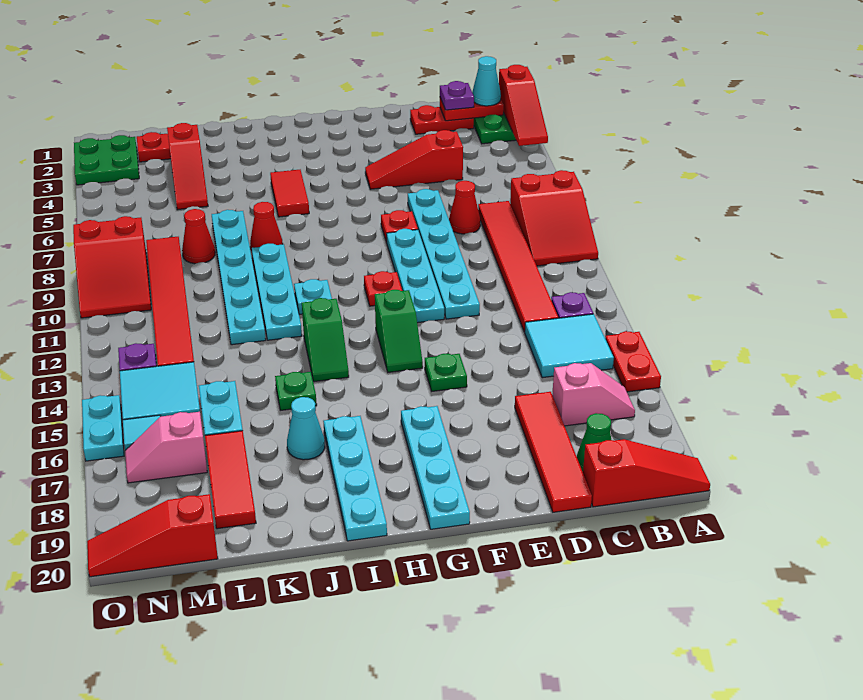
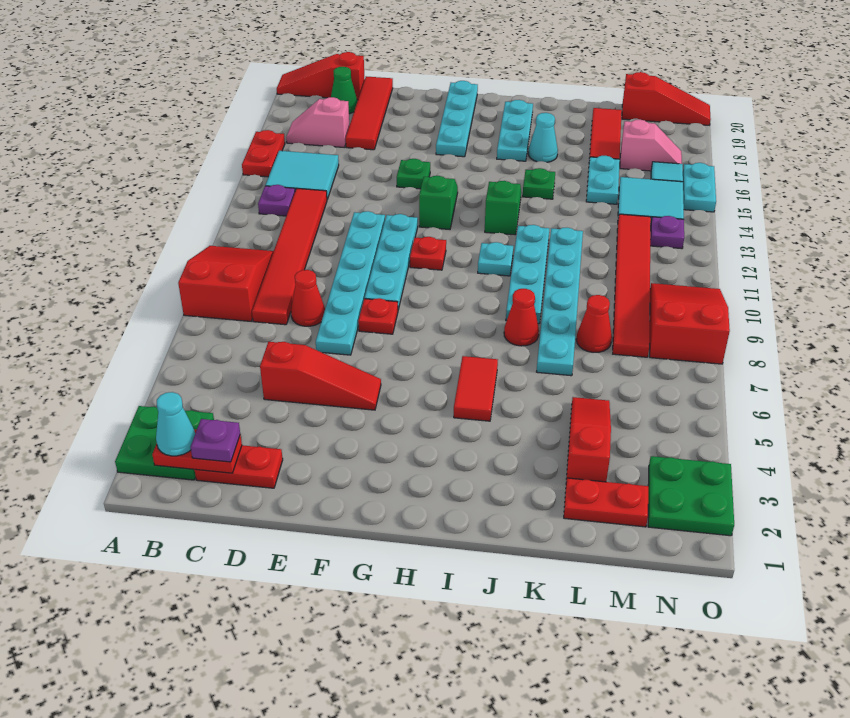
red slope A2:A4 level 2 top 2 -> none
cyan plate I17:I20 level 1 -> cyan plate I17:I19 level 1

